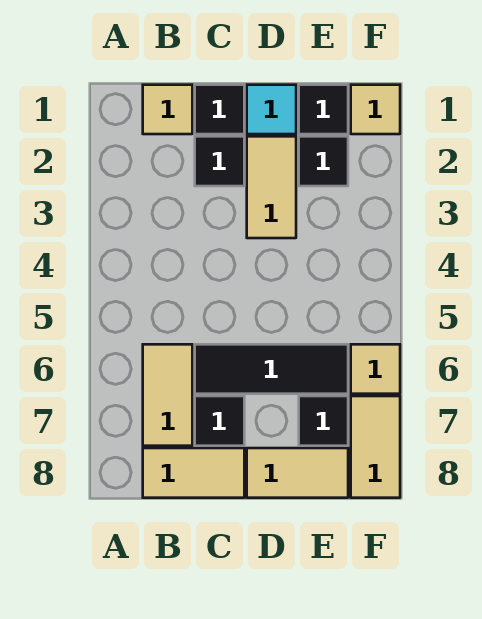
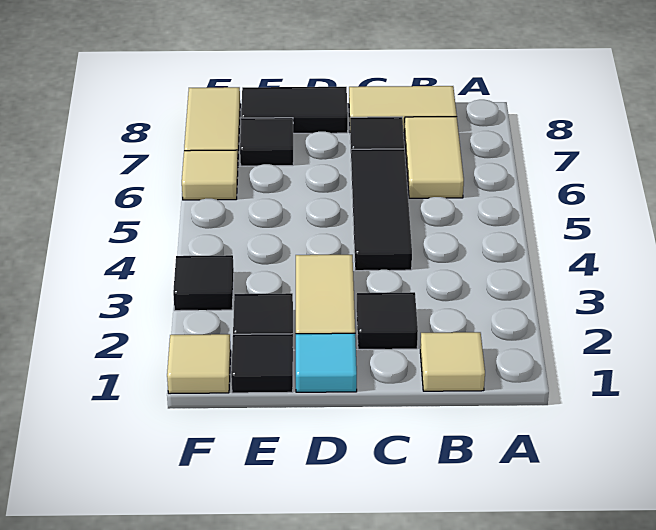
black tile C1 level 1 -> black tile F3 level 1
black tile C6:E6 level 1 -> black tile C4:C6 level 1
tan tile D8:E8 level 1 -> black tile D8:E8 level 1

